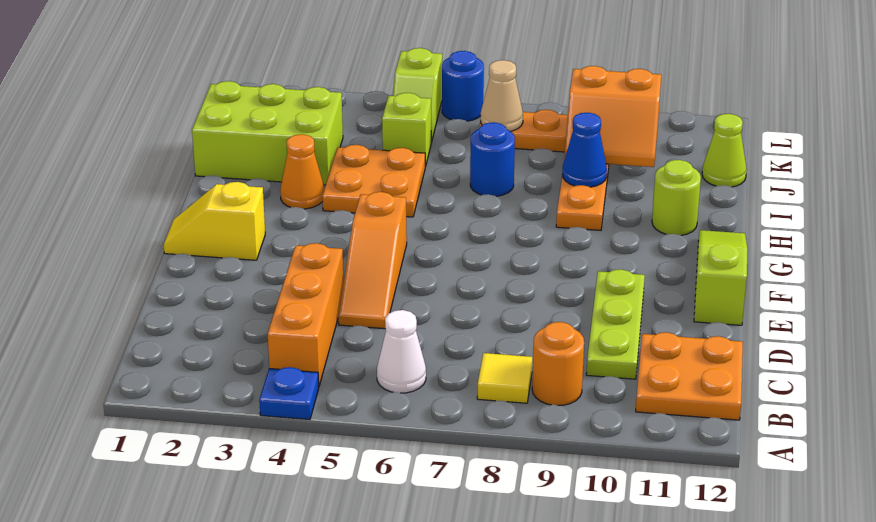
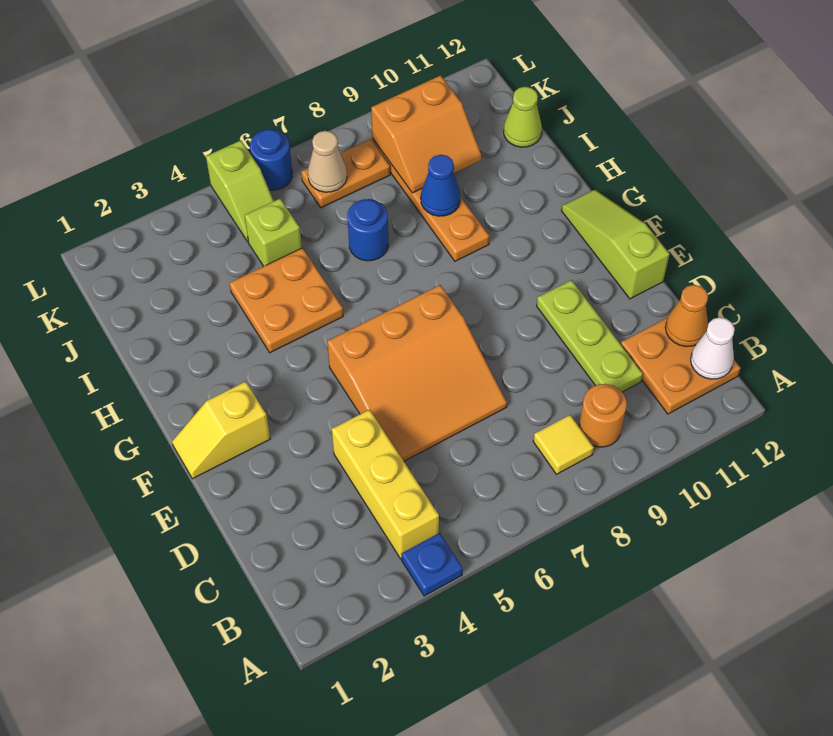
orange brick B4:D4 level 1 -> yellow brick B4:D4 level 1
white cone B6 level 1 -> white cone B12 level 2
orange slope D5:F5 level 1 top F -> orange slope D5:F7 level 1 top F
orange cone H3 level 1 -> orange cone C12 level 2
lime round brick H11 level 1 -> none
lime brick I1:J3 level 1 -> none

